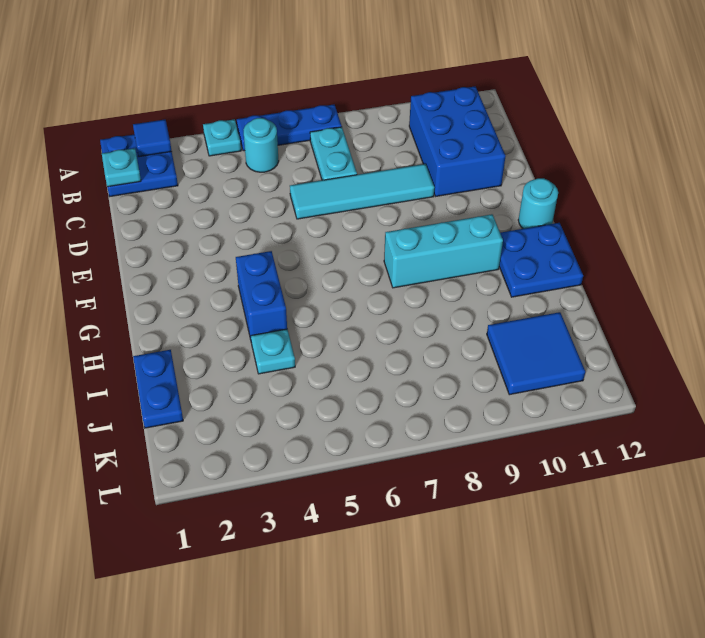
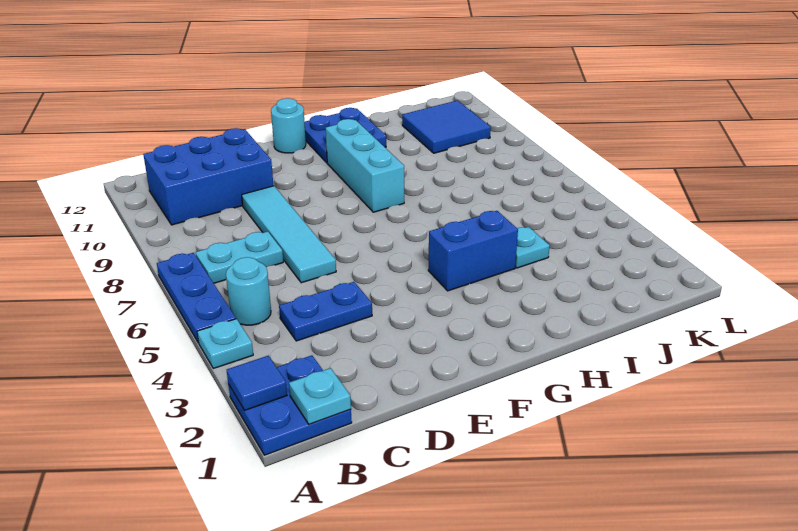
blue plate I1:J1 level 1 -> blue plate C4:D4 level 1

